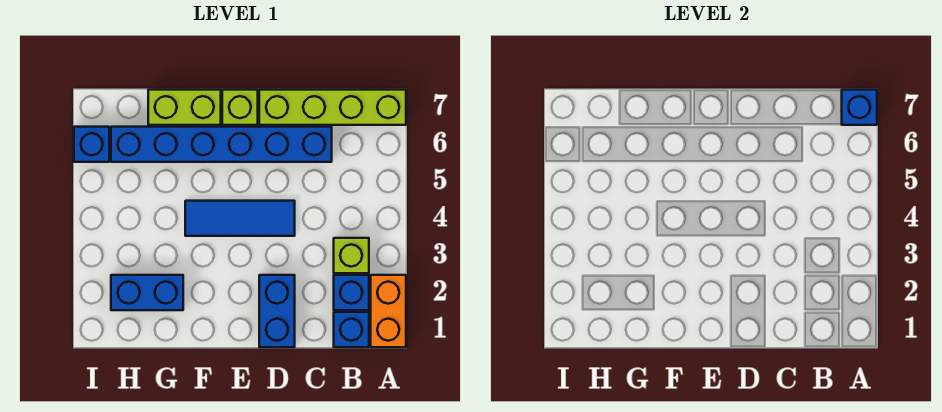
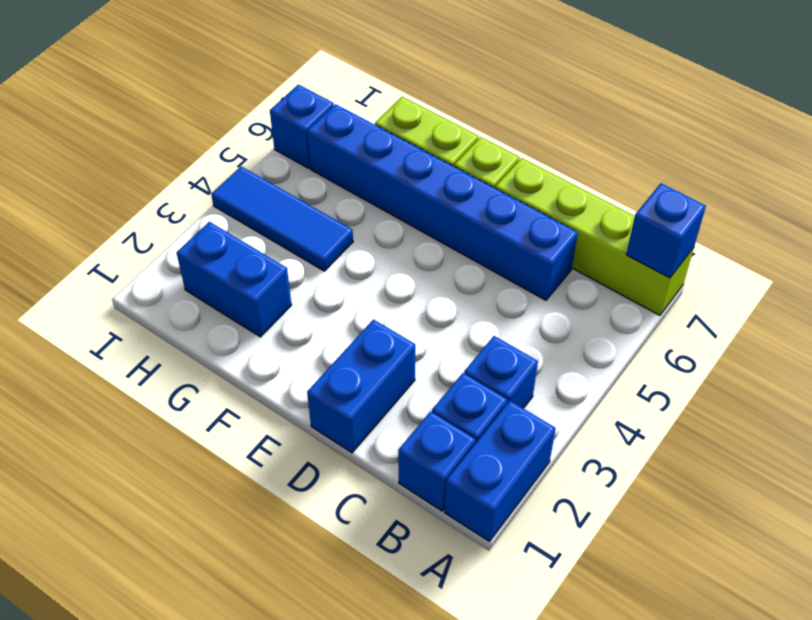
orange brick A1:A2 level 1 -> blue brick A1:A2 level 1
lime brick B3 level 1 -> blue brick B3 level 1
blue tile D4:F4 level 1 -> blue tile G4:I4 level 1

